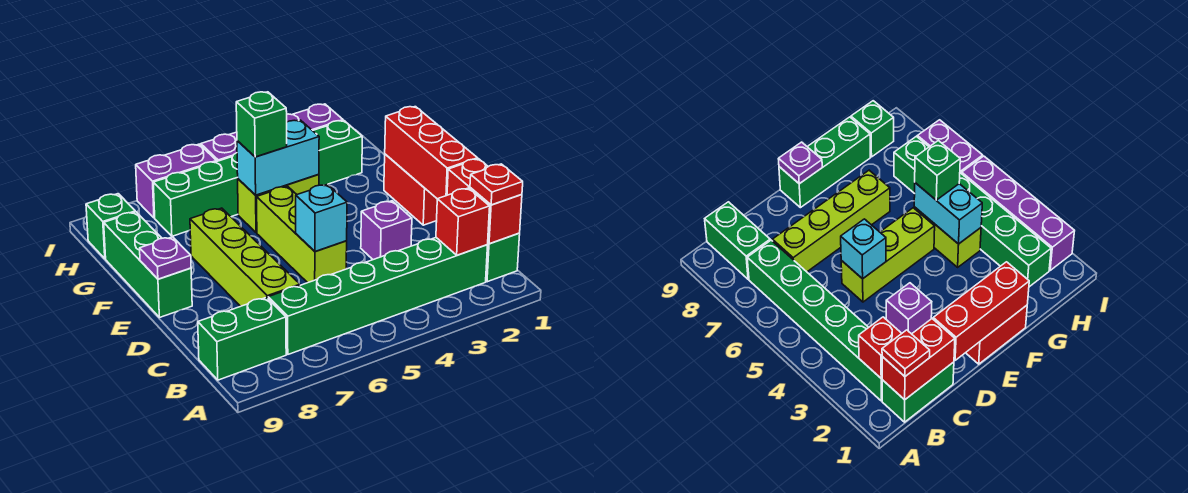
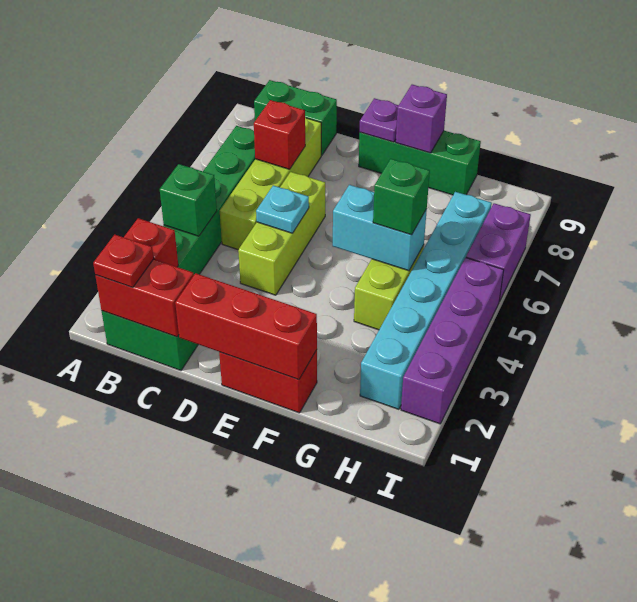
green brick B8:B9 level 1 -> green brick B9:C9 level 1
lime brick C7:F7 level 1 -> lime brick C5:C8 level 1
none -> red brick C7 level 2
purple brick D3 level 1 -> purple brick F9 level 2
lime brick D5:F5 level 1 -> lime brick D4:D6 level 1
cyan brick D5 level 2 -> cyan plate D5 level 2
cyan brick G4:G5 level 2 -> cyan brick F5:G5 level 2
green brick H2:H7 level 1 -> cyan brick H2:H7 level 1
green brick H9 level 1 -> green brick B4 level 2

